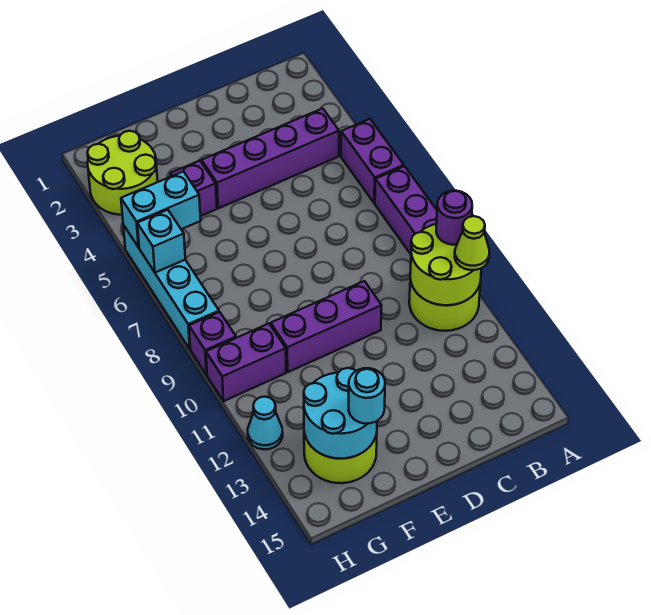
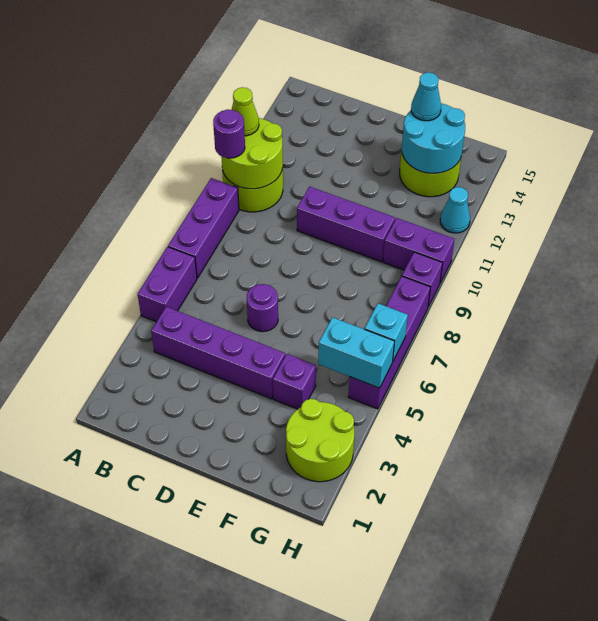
none -> purple round brick D6 level 1
cyan round brick F14 level 3 -> cyan cone F14 level 3
cyan brick H5:H8 level 1 -> purple brick H5:H8 level 1

